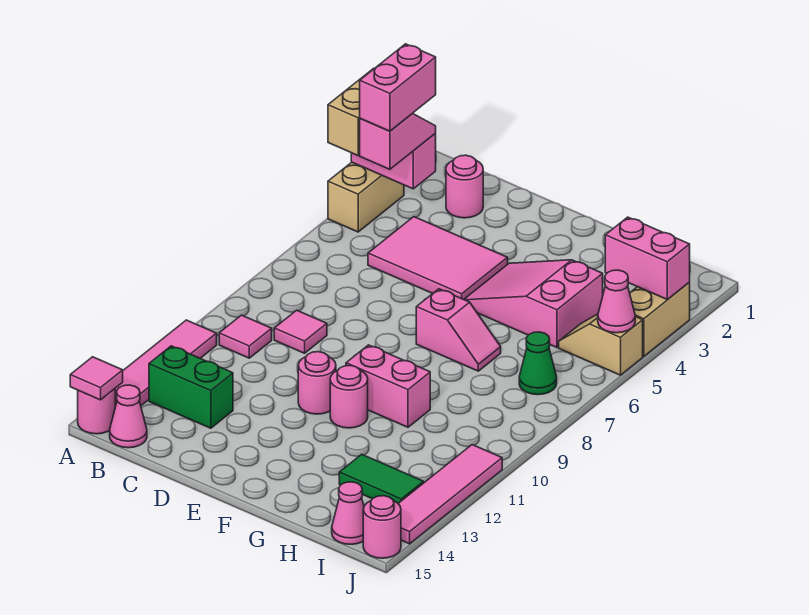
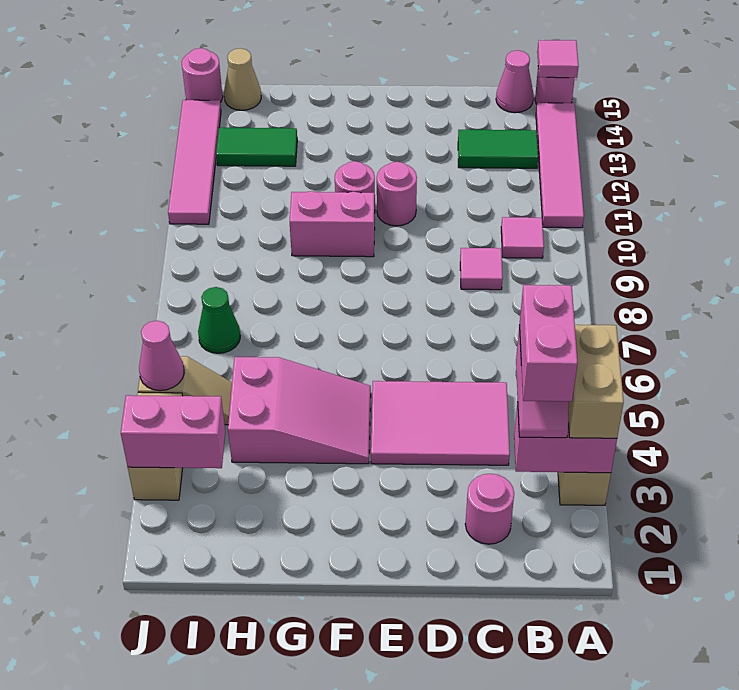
green brick B13:C13 level 1 -> green tile B13:C13 level 1
pink slope F7:G7 level 1 top F -> none
pink cone I15 level 1 -> tan cone I15 level 1

